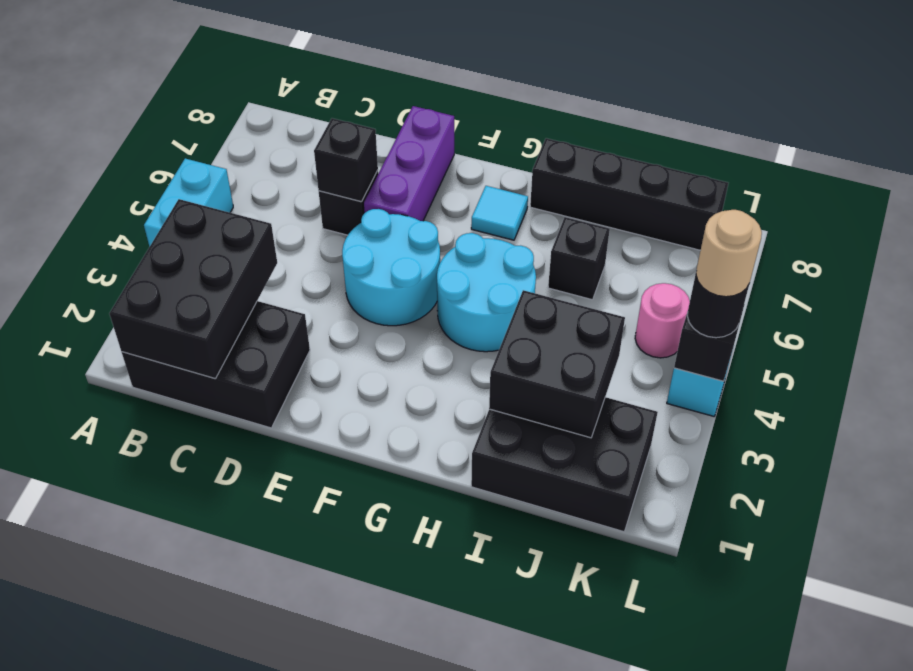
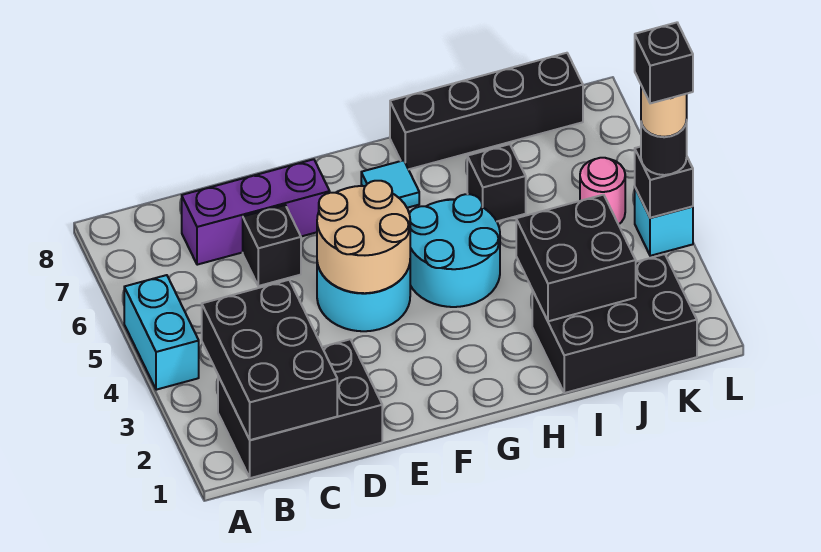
black brick D6 level 2 -> black brick L4 level 5
none -> tan round brick E4:F5 level 2
purple brick E6:E8 level 1 -> purple brick C7:E7 level 1

